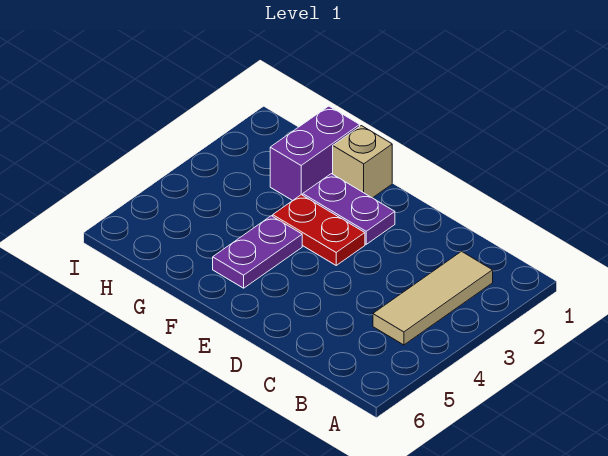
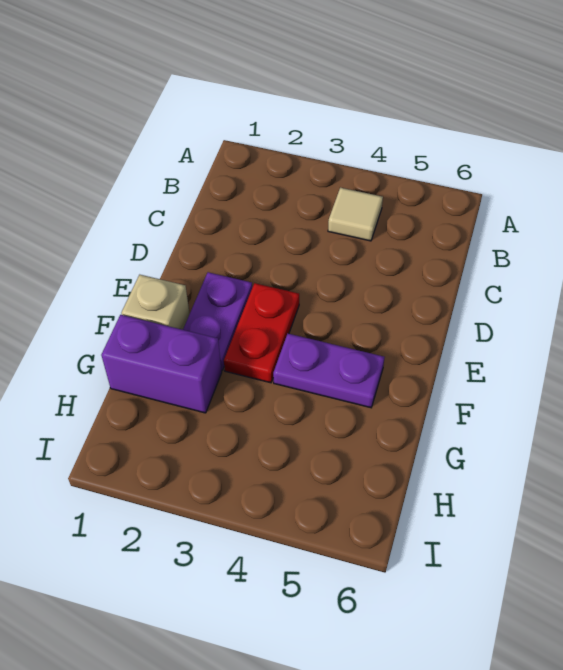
tan tile B2:B4 level 1 -> tan tile B4 level 1

